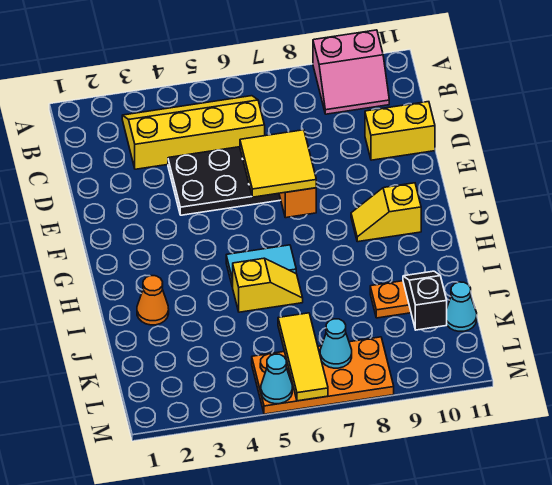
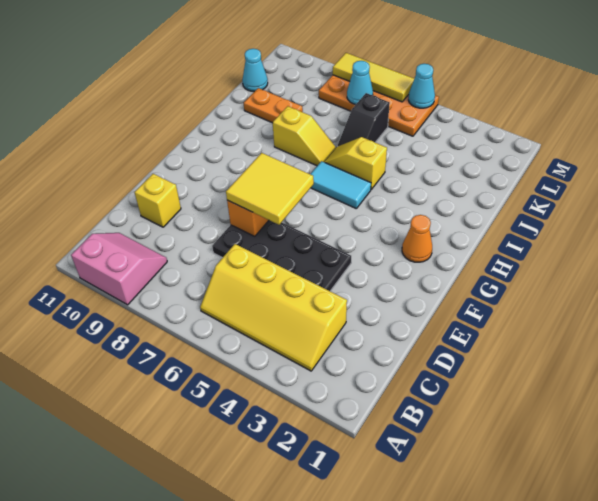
yellow brick D10:D11 level 1 -> yellow brick D10 level 1
yellow slope G9:G10 level 1 top 10 -> yellow slope I7:I8 level 1 top 8
orange cone I2 level 1 -> orange cone G2 level 1
black slope J10:K10 level 2 top K -> black slope J6:K6 level 1 top K
yellow tile K6:M6 level 2 -> yellow tile M6:M8 level 2

